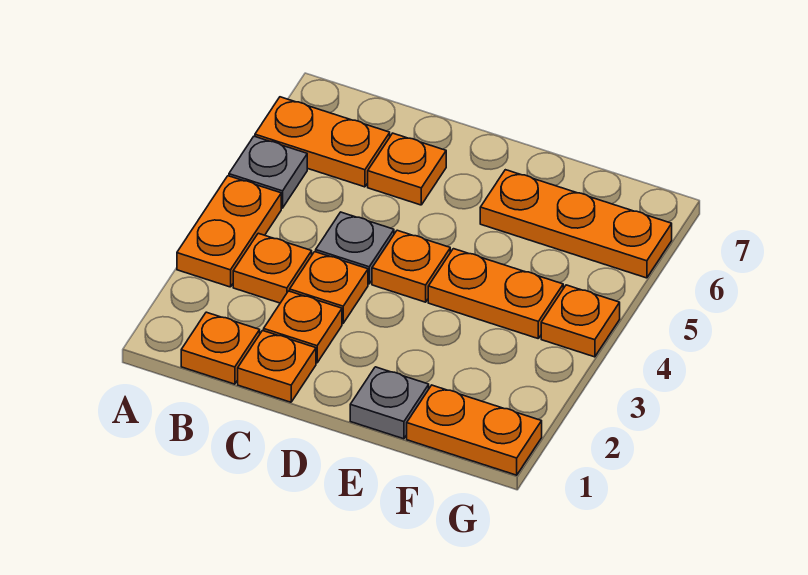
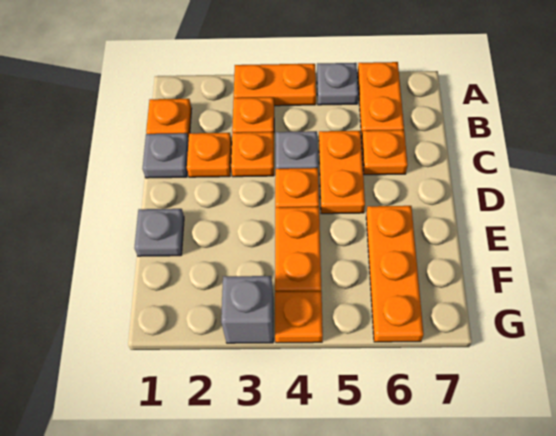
orange plate C1 level 1 -> grey plate C1 level 1
orange plate F1:G1 level 1 -> orange plate C5:D5 level 1
none -> grey brick G3 level 1

